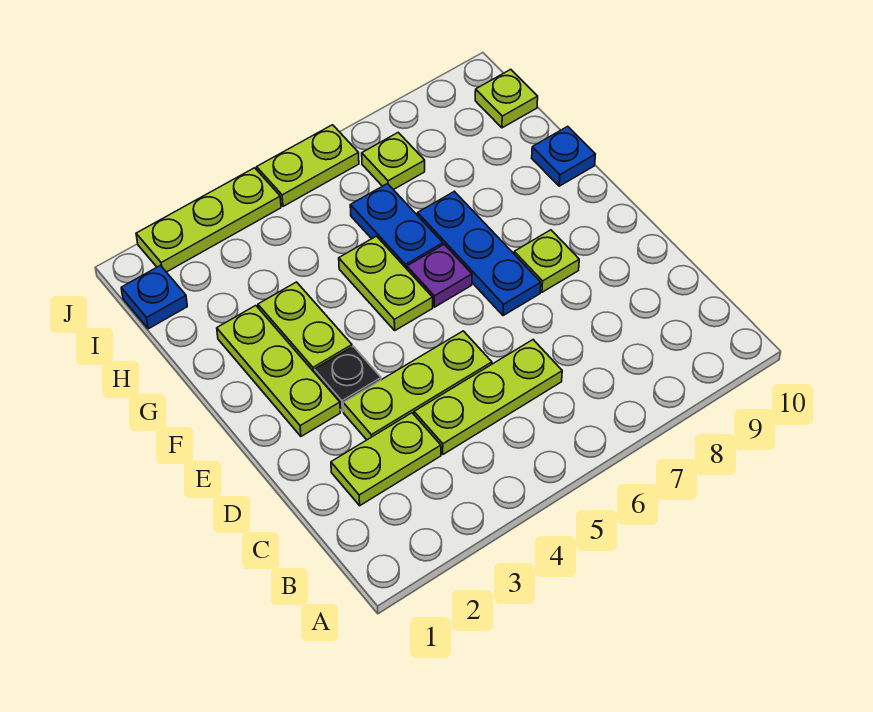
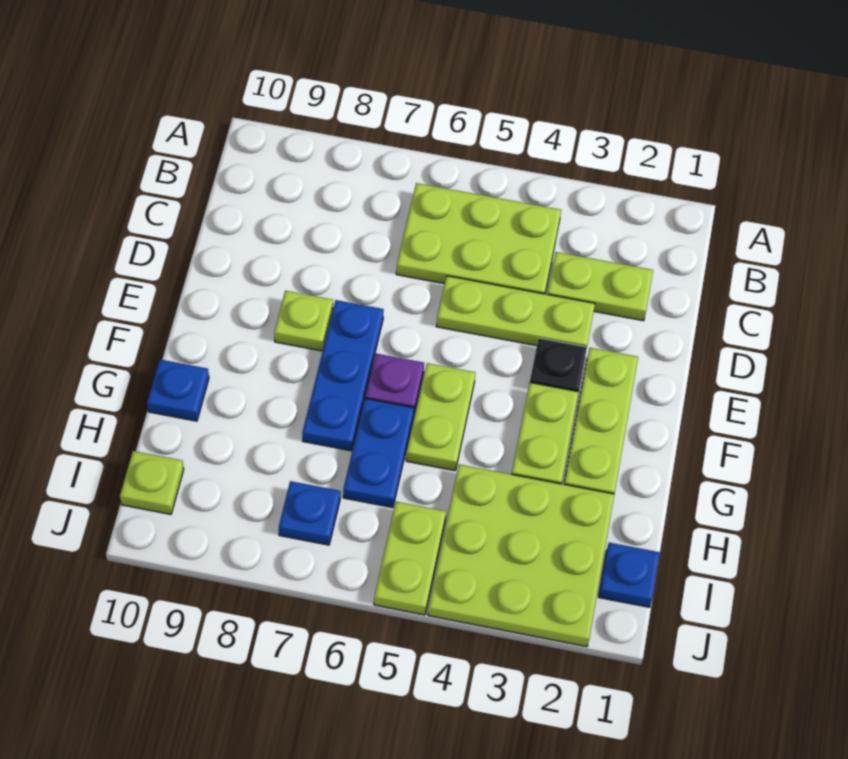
lime plate C4:C6 level 1 -> lime plate B4:C6 level 1
lime plate I7 level 1 -> blue plate I7 level 1
lime plate J2:J4 level 1 -> lime plate H2:J4 level 1
lime plate J5:J6 level 1 -> lime plate I5:J5 level 1

